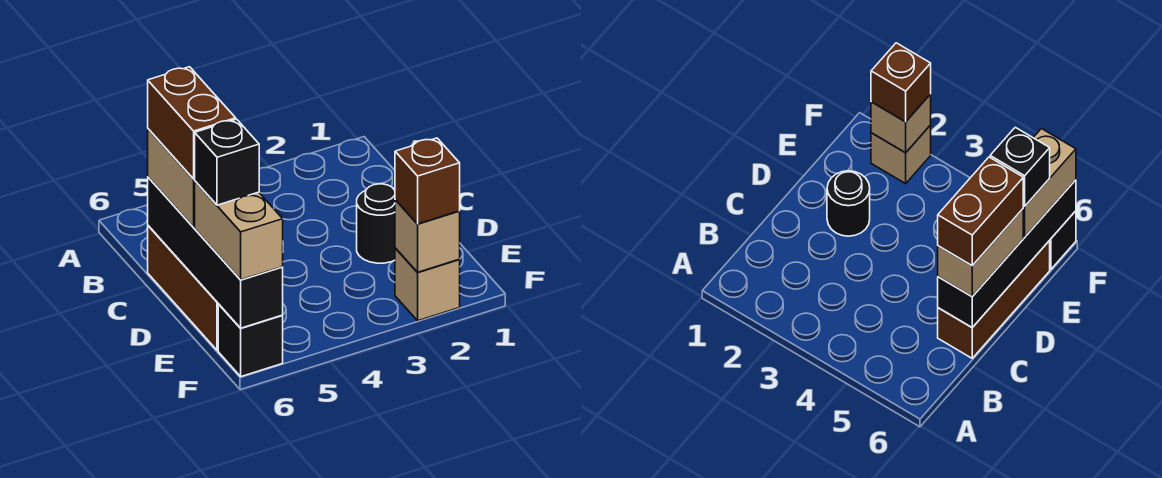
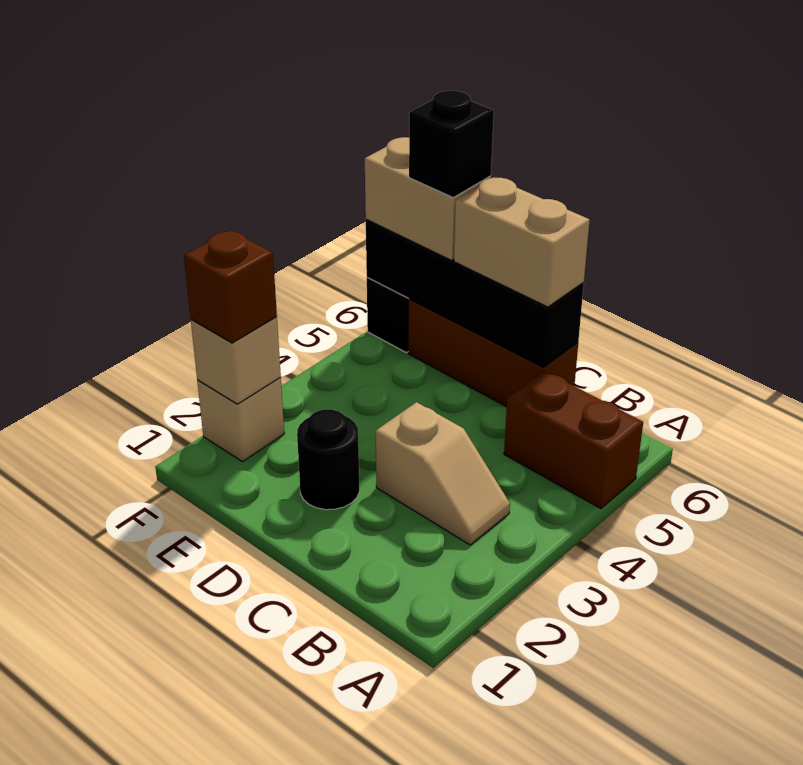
none -> tan slope B3:C3 level 1 top C
brown brick C6:D6 level 4 -> brown brick A5:B5 level 1

